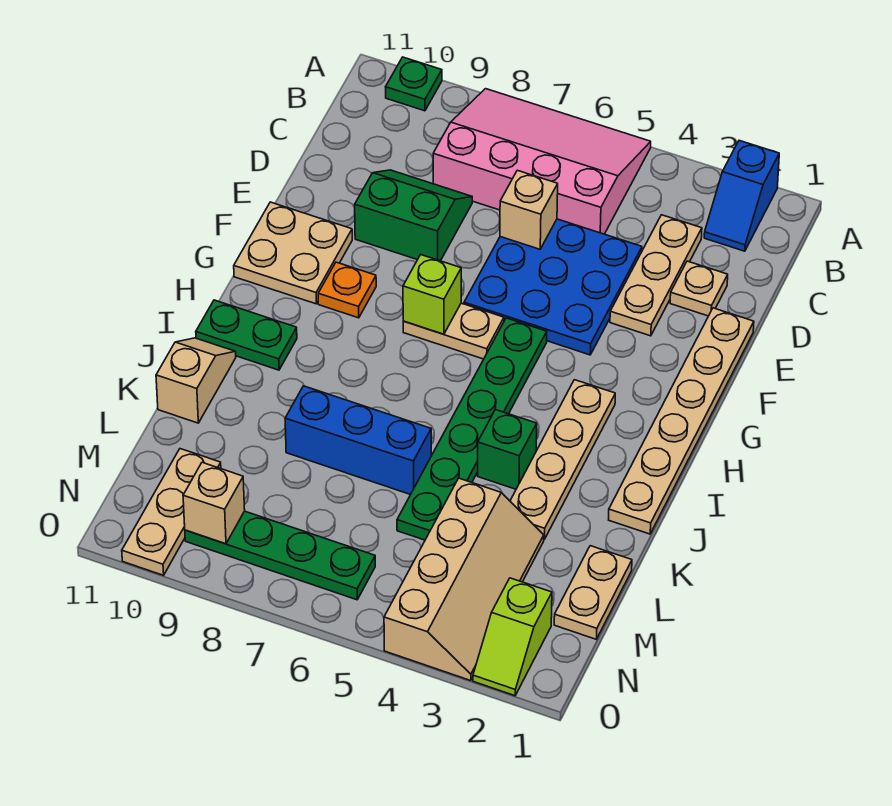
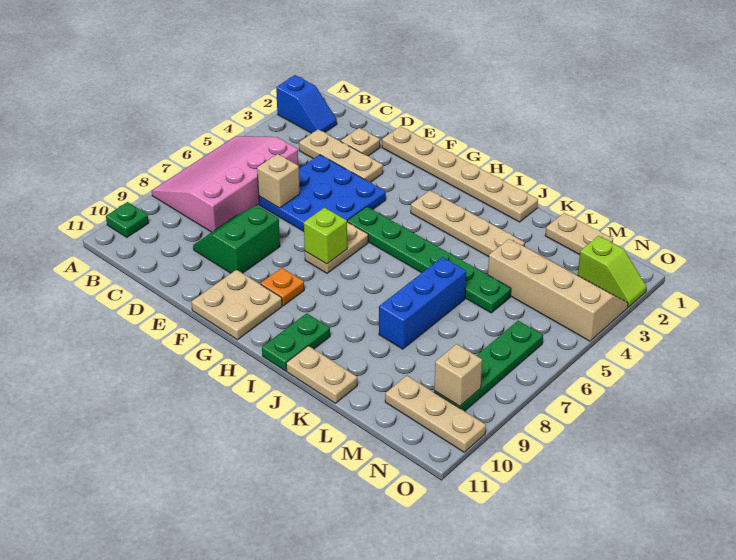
green brick J4 level 1 -> none
tan slope J11:K11 level 1 top K -> tan plate J11:K11 level 1

